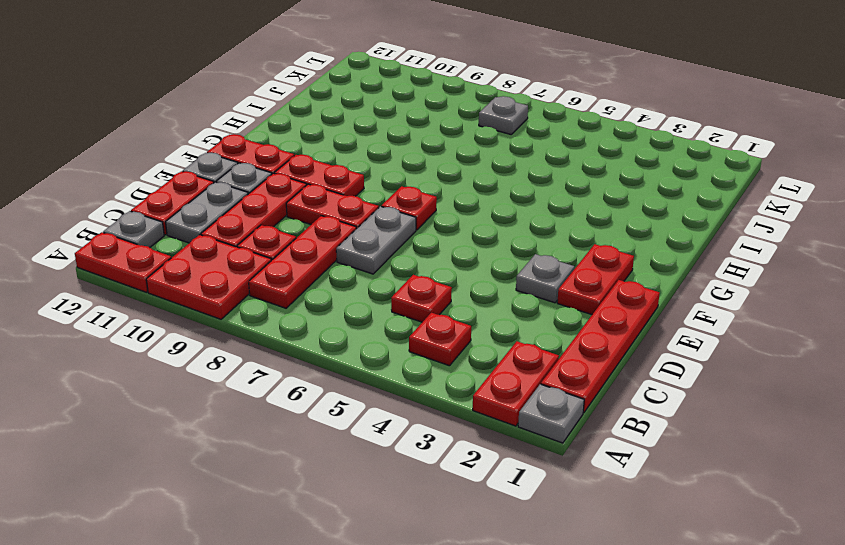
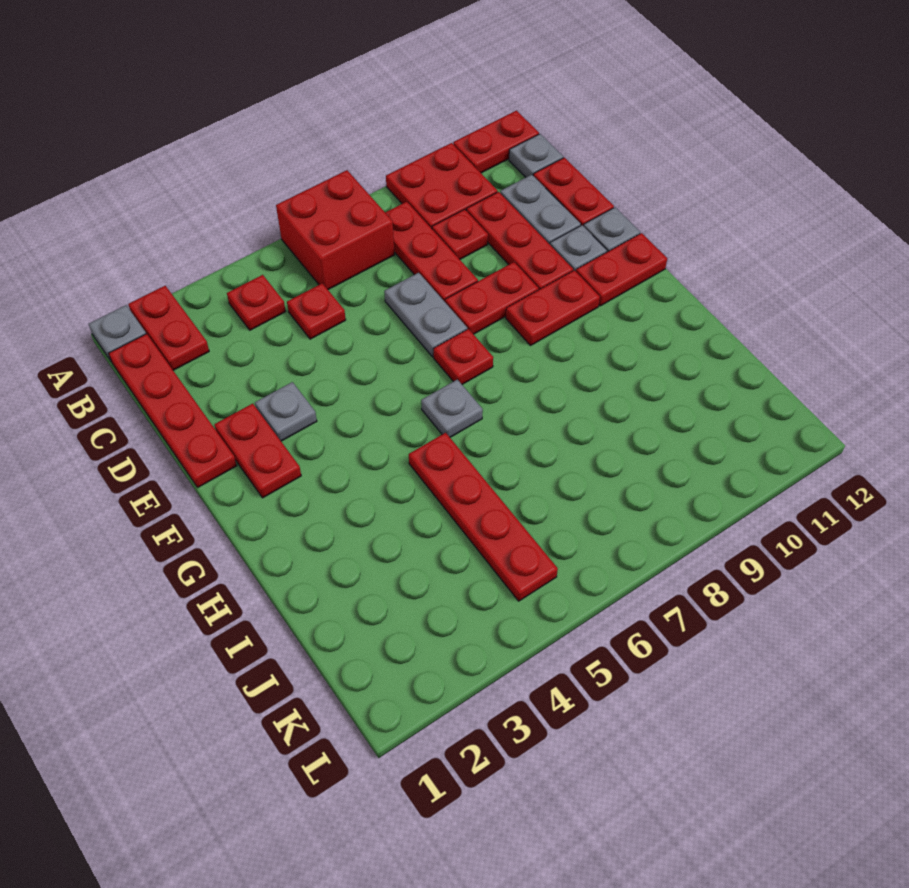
none -> red brick A6:B7 level 1
none -> red plate H5:K5 level 1
grey plate K7 level 1 -> grey plate G6 level 1

